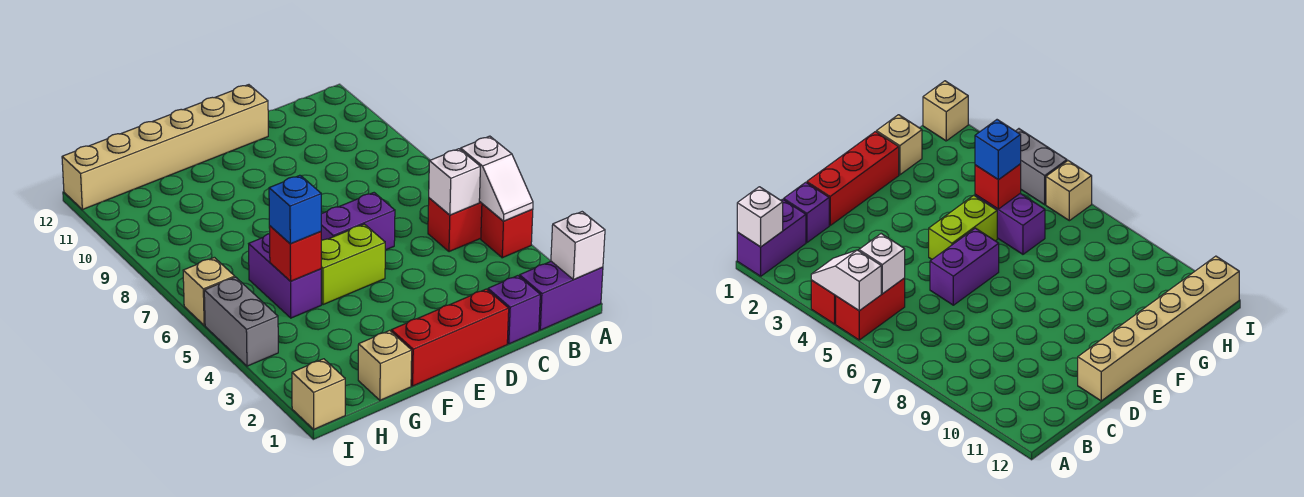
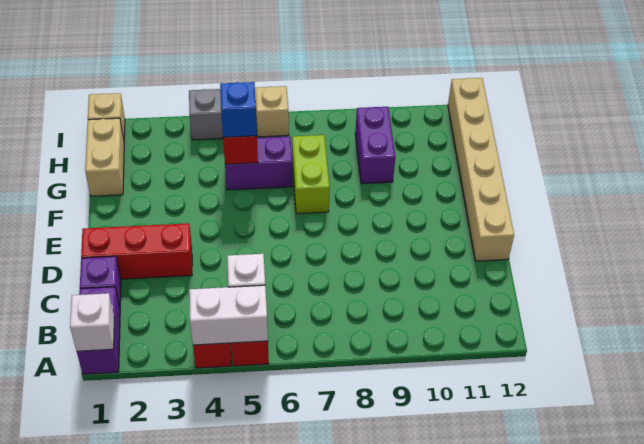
white slope A4:A5 level 2 top 5 -> white brick A4:A5 level 2
red brick D1:F1 level 1 -> red brick D1:D3 level 1
purple brick D6:E6 level 1 -> purple brick G9:H9 level 1
lime brick E5:F5 level 1 -> lime brick F7:G7 level 1
tan brick G1 level 1 -> tan brick G1:H1 level 1

